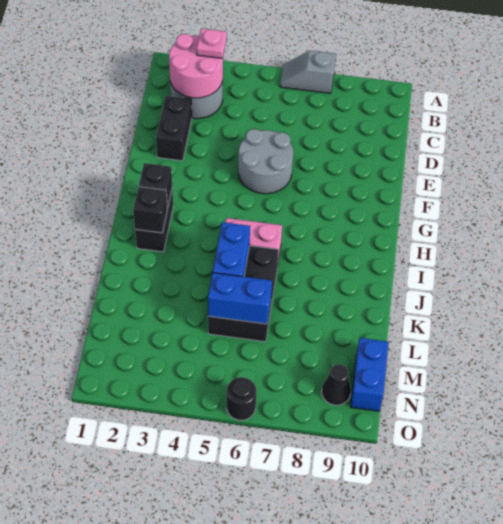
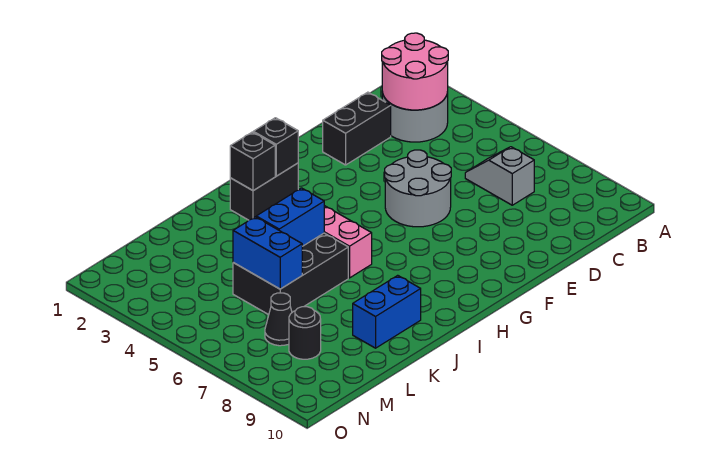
grey slope A6:A7 level 1 top 7 -> grey slope C6:C7 level 1 top 7
pink plate B3 level 3 -> none
blue brick M10:N10 level 1 -> blue brick J9:K9 level 1
black cone N9 level 1 -> black cone M7 level 1
black round brick O6 level 1 -> black round brick M8 level 1

